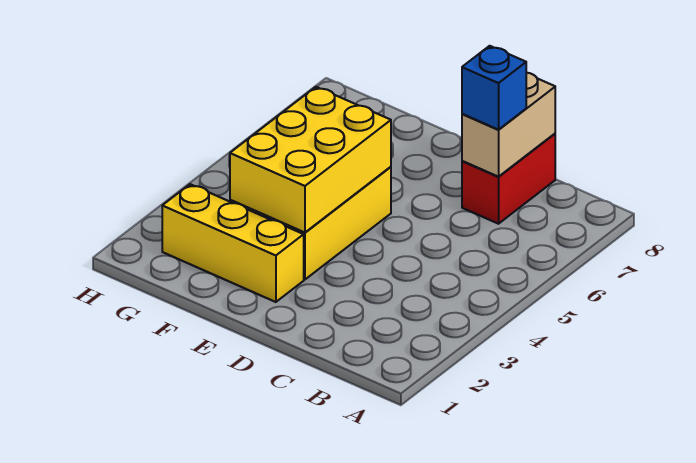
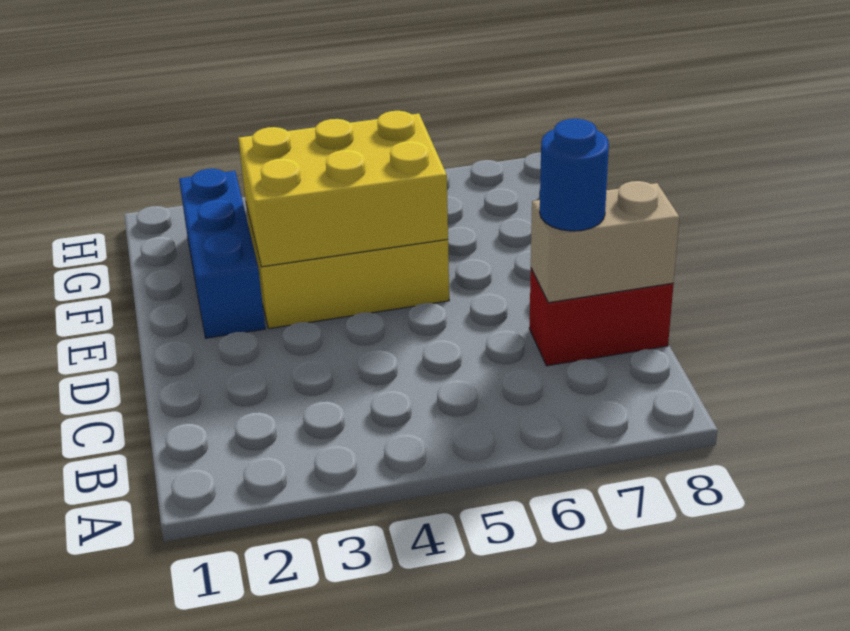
blue brick C7 level 3 -> blue round brick C7 level 3
yellow brick E2:G2 level 1 -> blue brick E2:G2 level 1

